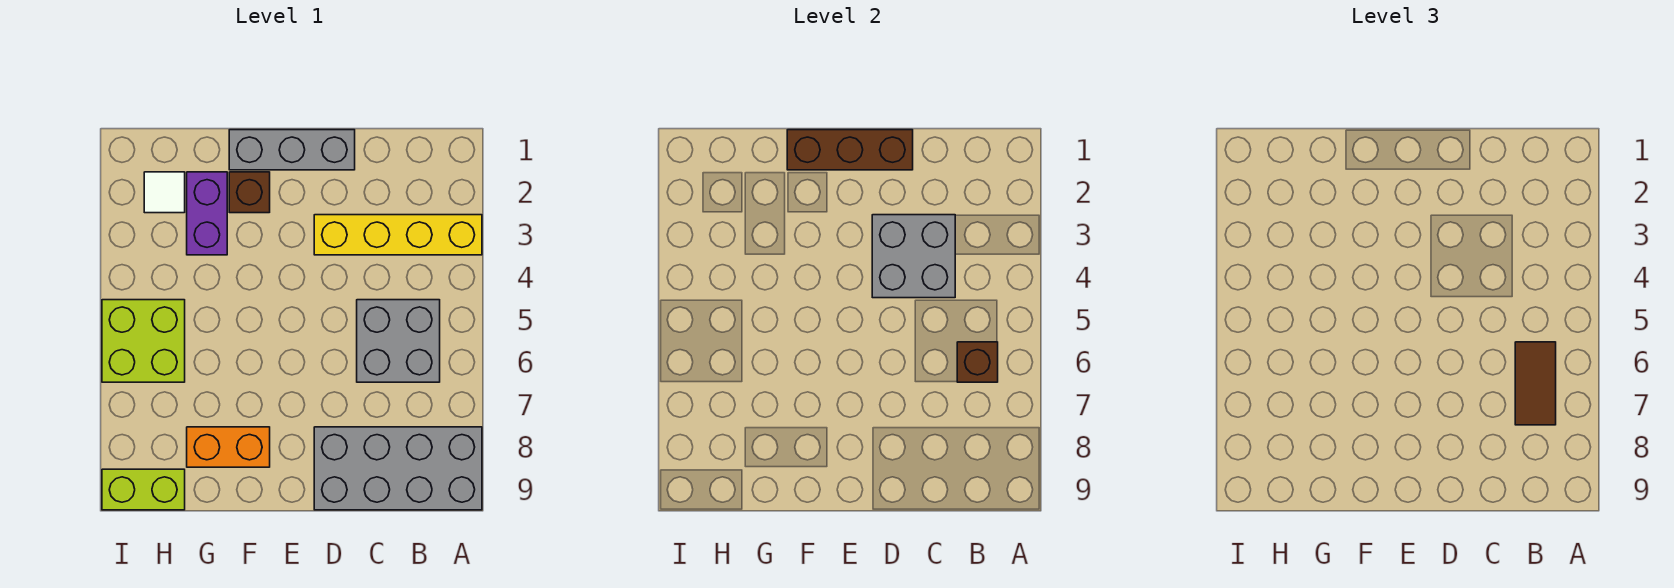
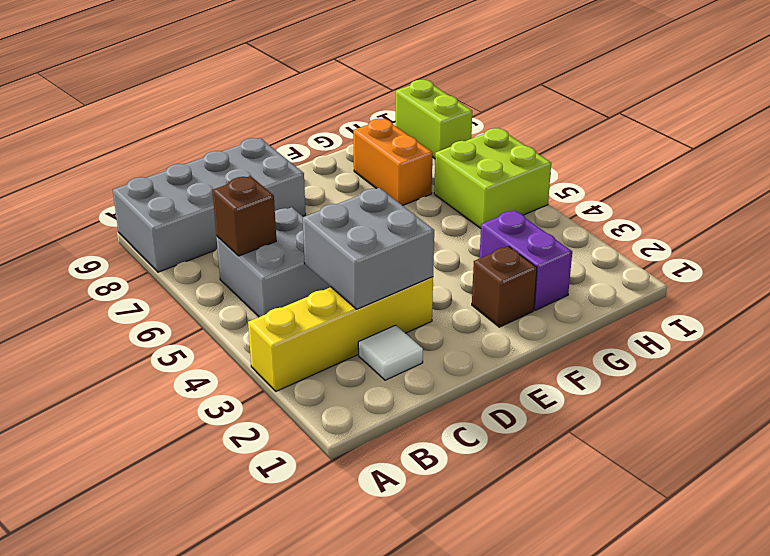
brown tile B6:B7 level 3 -> none
grey brick D1:F1 level 1 -> none
brown brick D1:F1 level 2 -> none
orange brick F8:G8 level 1 -> orange brick G7:G8 level 1
white tile H2 level 1 -> white tile C2 level 1
lime brick H9:I9 level 1 -> lime brick I8:I9 level 1

